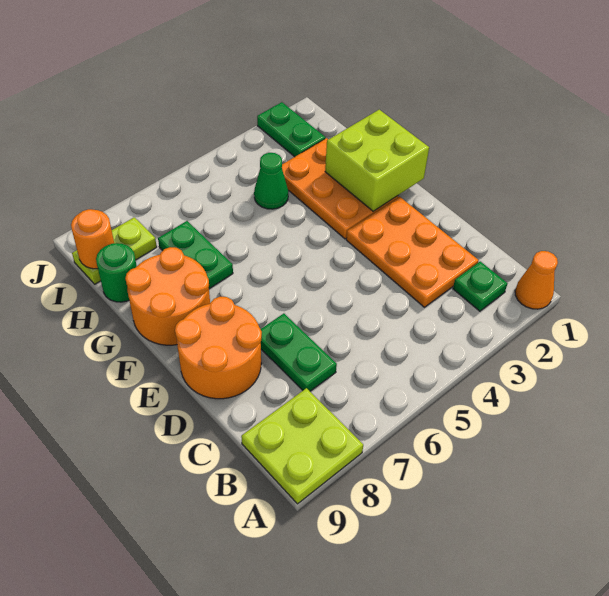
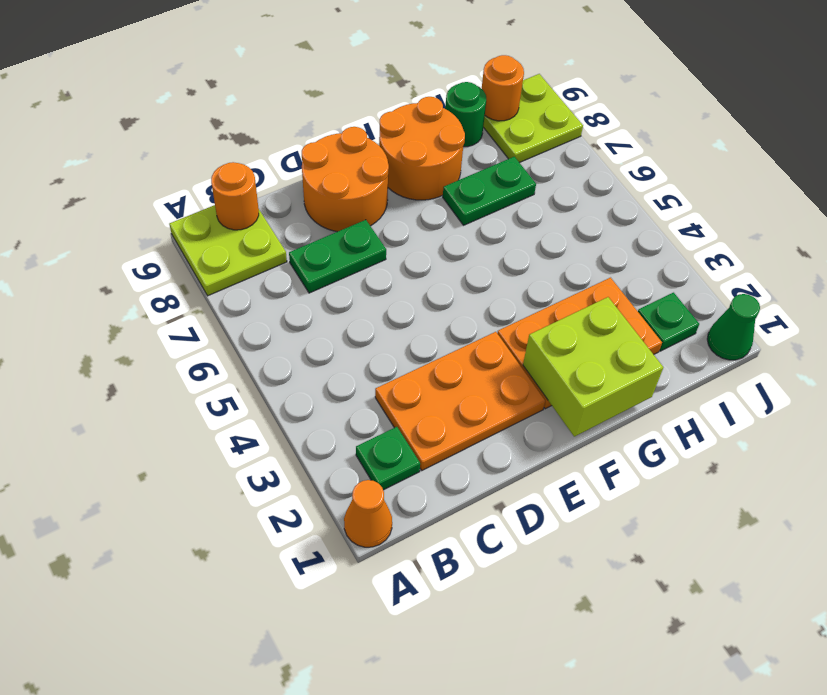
none -> orange round brick B9 level 2
green cone H4 level 1 -> green cone J1 level 1
green plate I2:J2 level 1 -> green plate I2 level 1
lime plate I8:I9 level 1 -> lime plate I8:J9 level 1

